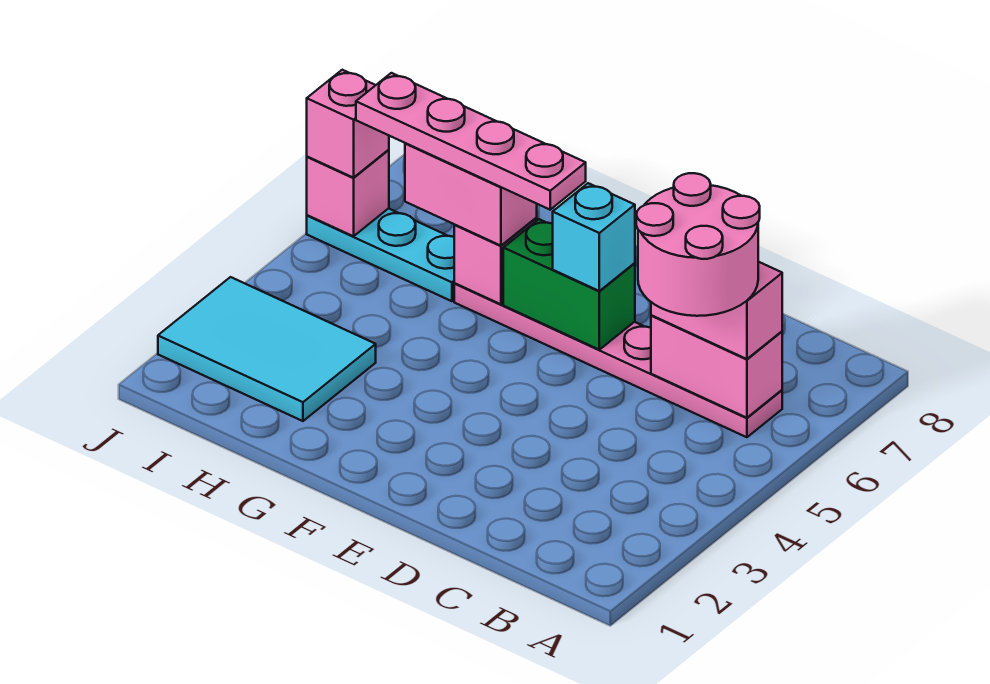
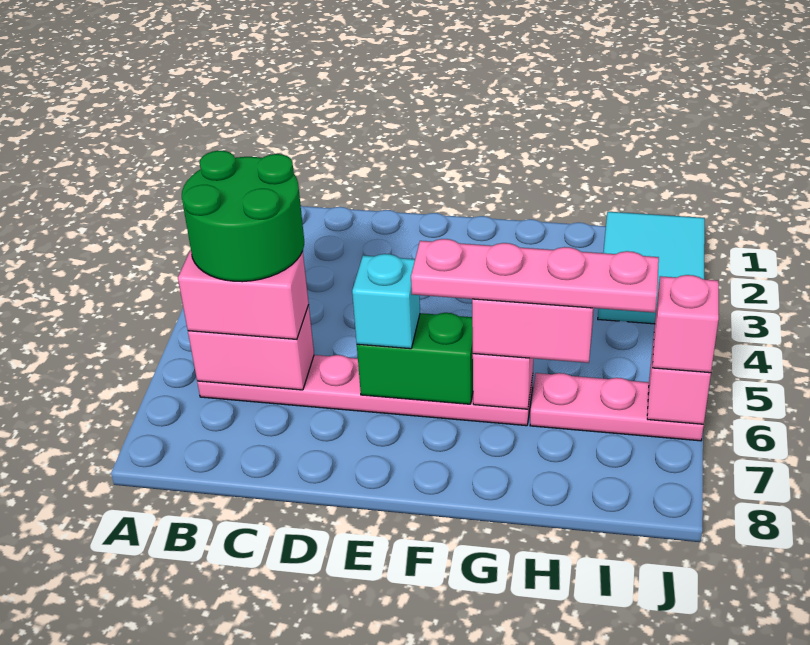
pink round brick B5:C6 level 4 -> green round brick B5:C6 level 4
cyan tile H2:J3 level 1 -> cyan tile I1:J3 level 1
cyan plate H6:J6 level 1 -> pink plate H6:J6 level 1

